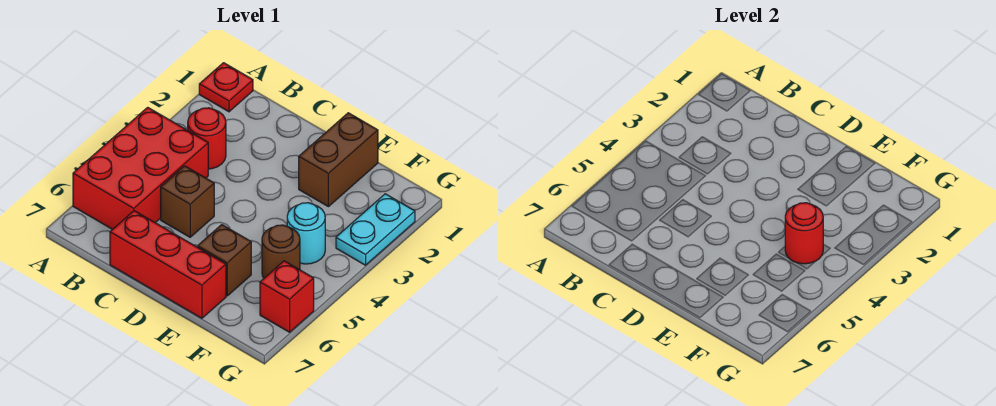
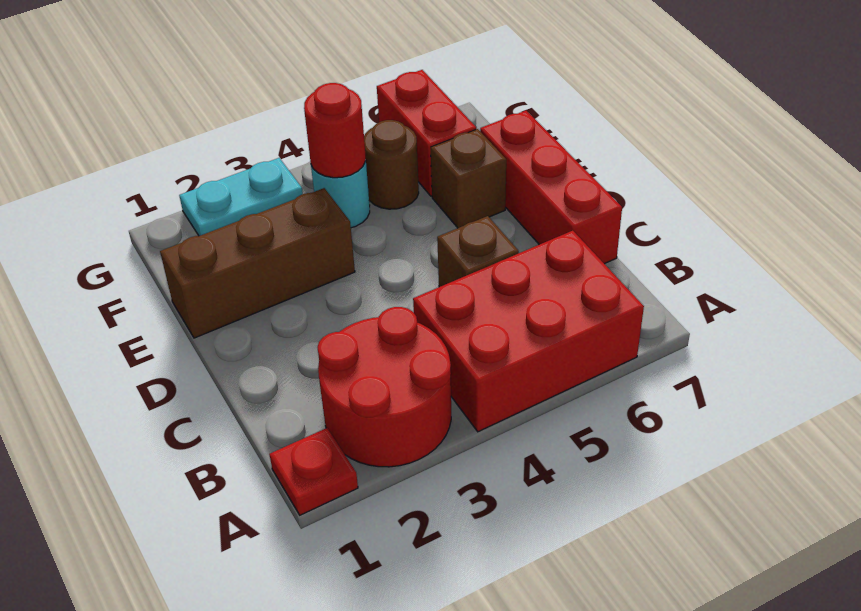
red round brick B3 level 1 -> red round brick A2:B3 level 1
brown brick E1:E2 level 1 -> brown brick E1:E3 level 1
red brick G6 level 1 -> red brick F6:G6 level 1

